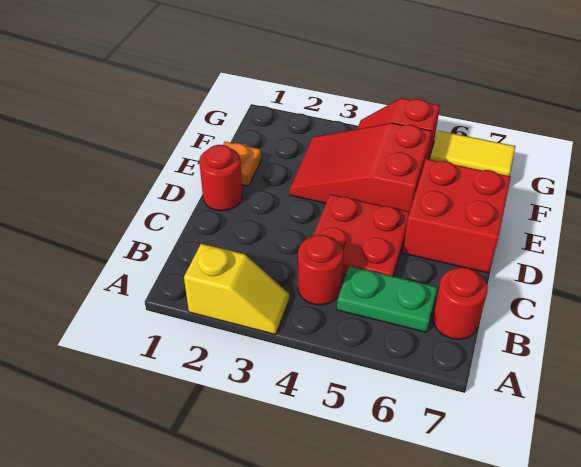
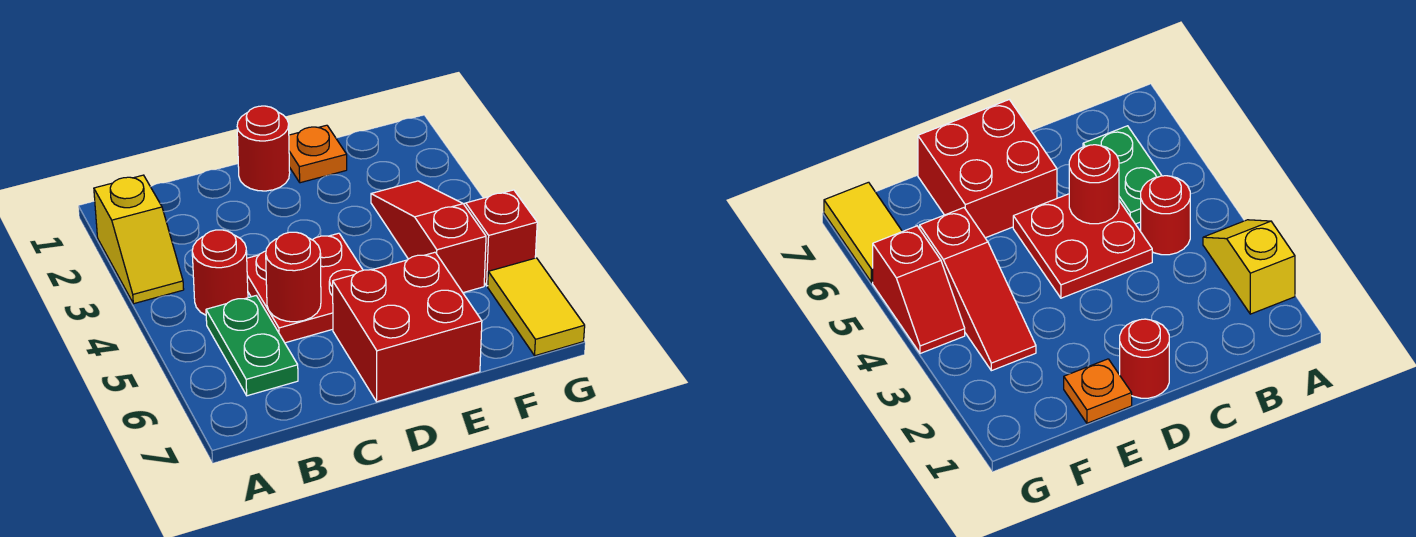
red round brick B7 level 1 -> red round brick C5 level 2
red slope E3:F5 level 1 top 5 -> red slope F3:F5 level 1 top 5

